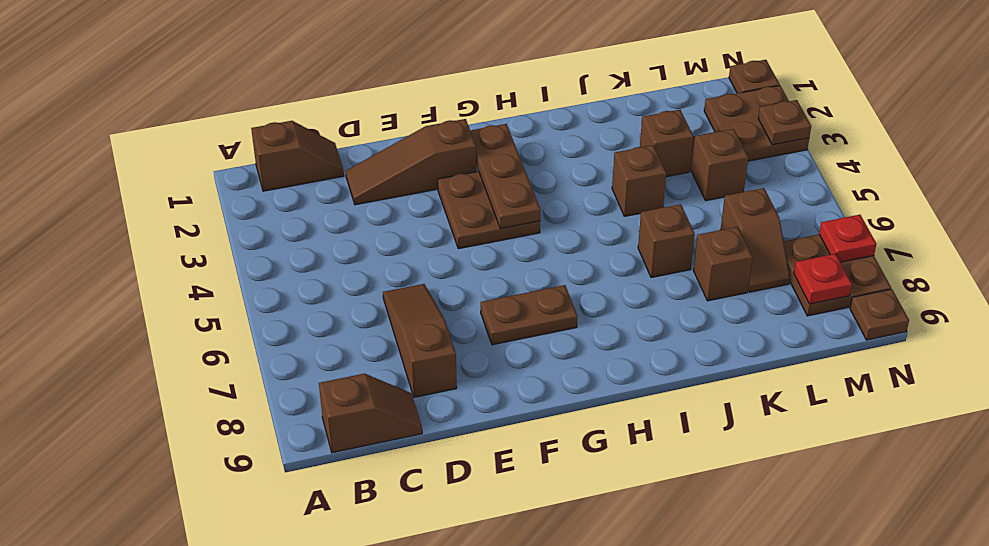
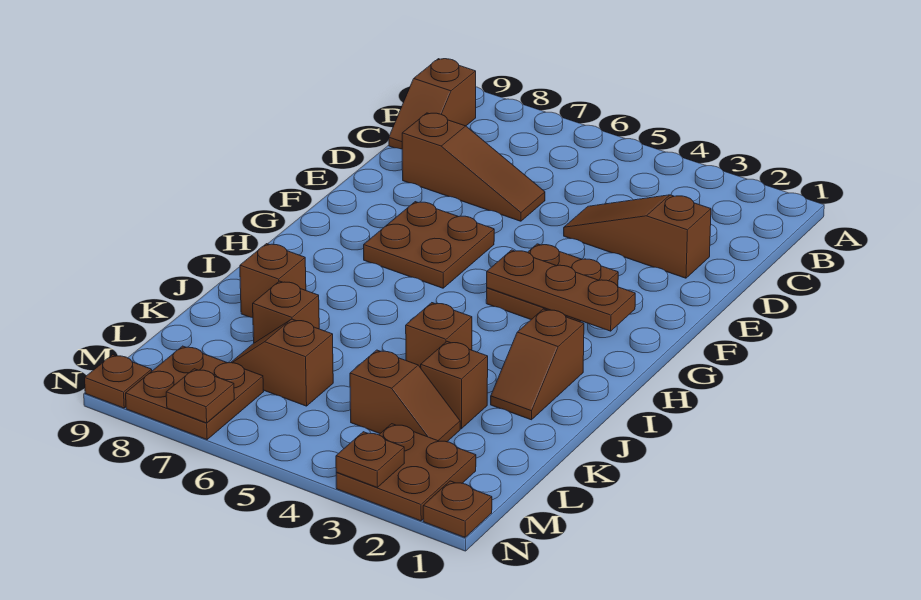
brown slope B1:C1 level 1 top B -> brown slope I2:J2 level 1 top I
brown slope D2:F2 level 1 top F -> brown slope D2:D4 level 1 top 2
brown plate F7:G7 level 1 -> brown plate F6:G7 level 1
brown brick J6 level 1 -> brown brick J8 level 1
red plate M8 level 2 -> none
red plate N7 level 2 -> brown plate N7 level 2

